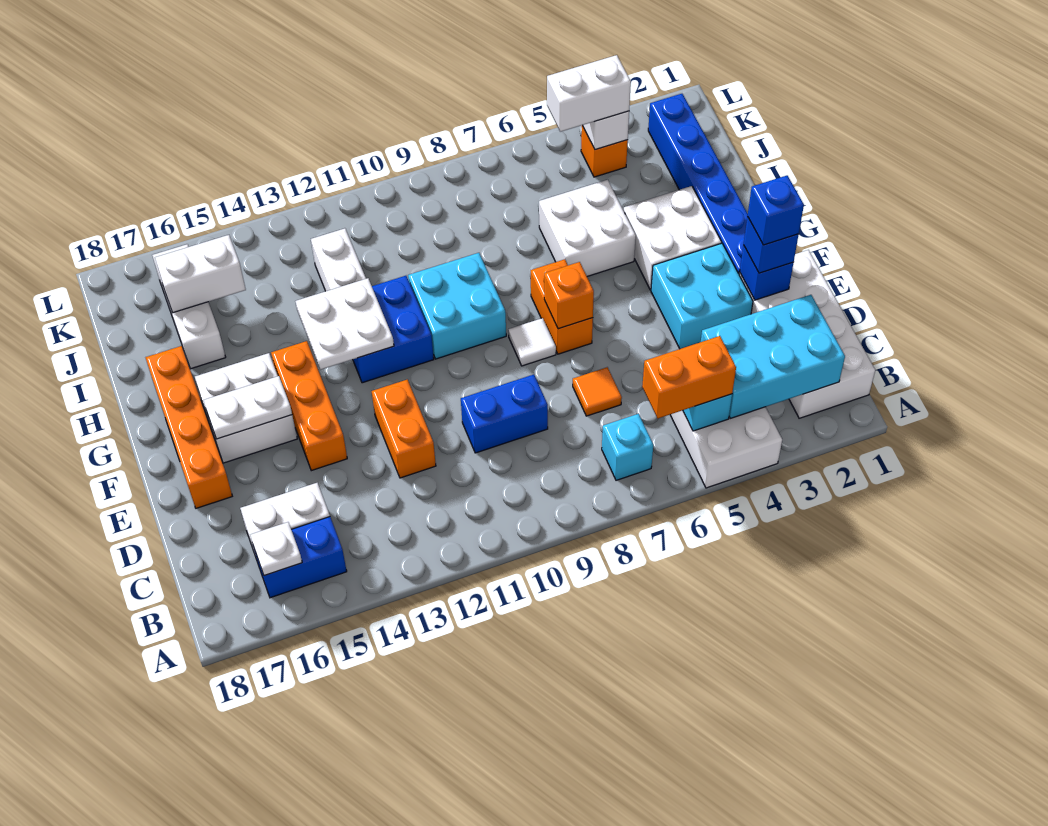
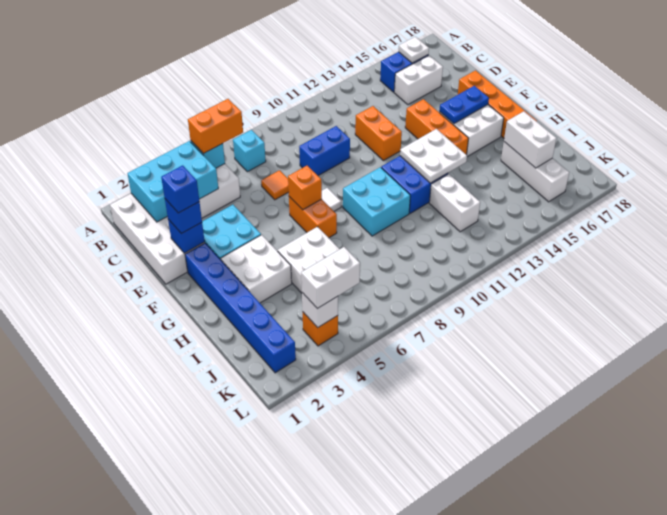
white plate F15:F16 level 2 -> blue plate F15:F16 level 2
white brick J15:J16 level 2 -> white brick I16:J16 level 2

